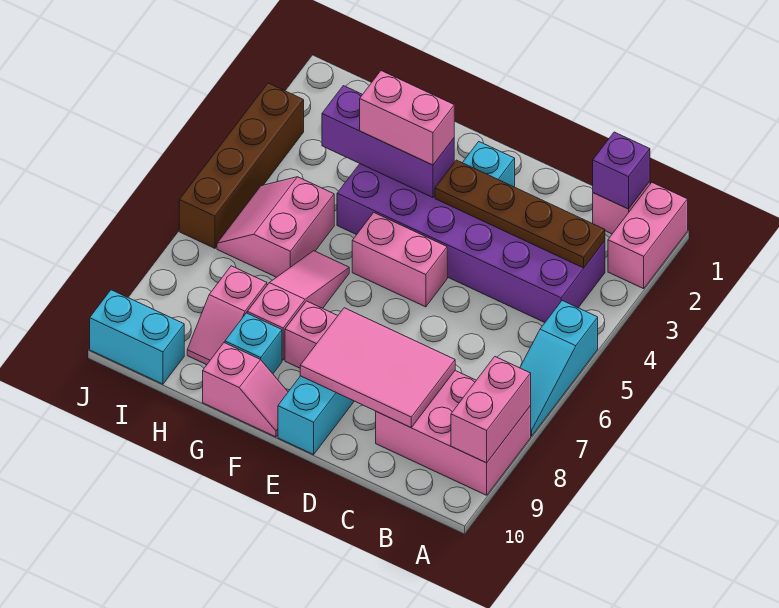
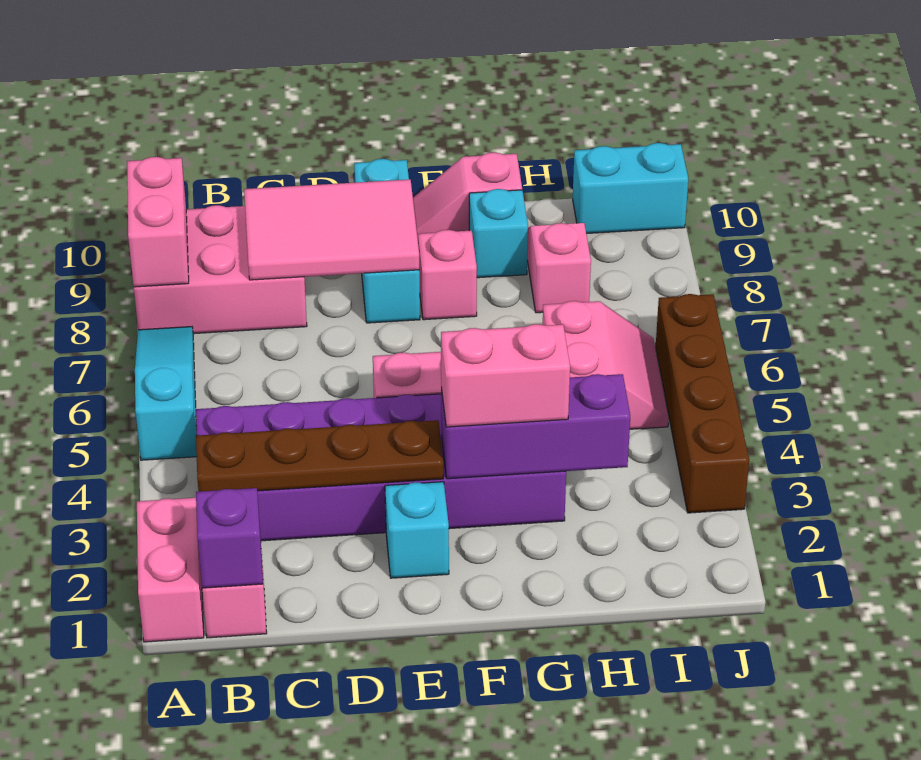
pink slope G6:G8 level 1 top 8 -> none

